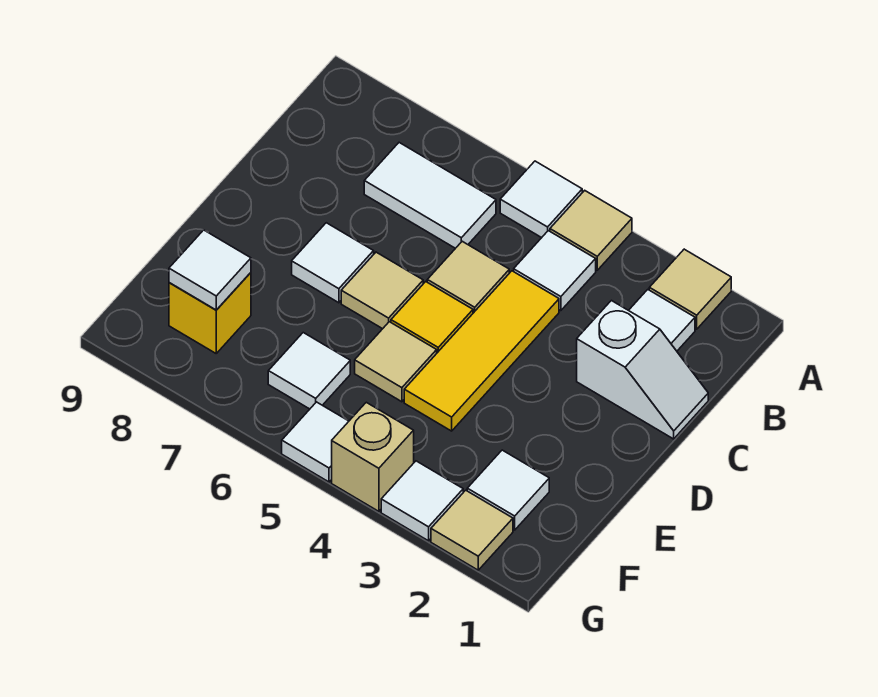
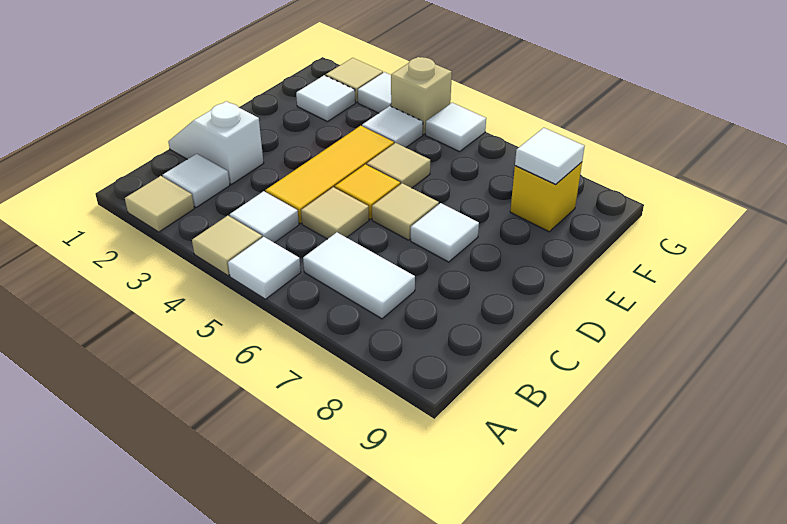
white tile F6 level 1 -> white tile F4 level 1

